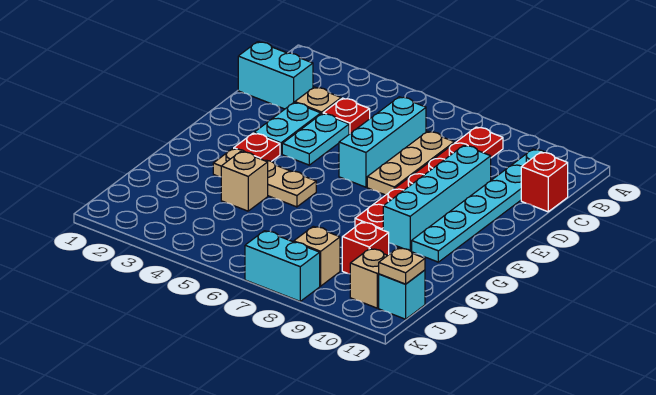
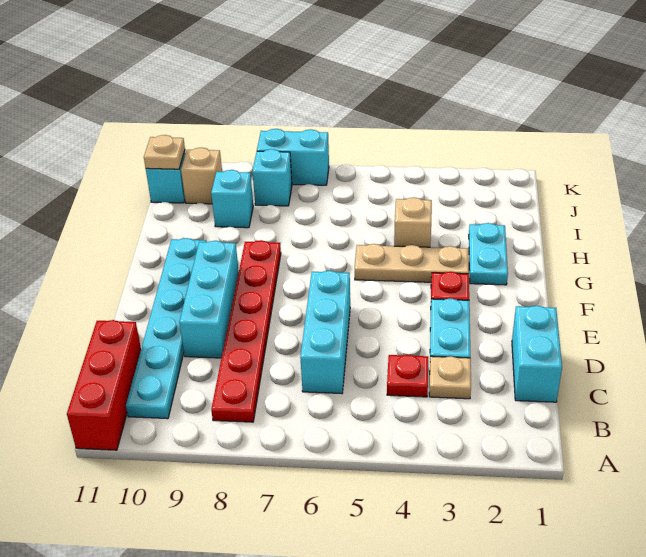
cyan brick C1:C2 level 1 -> cyan brick C1:D1 level 1
tan plate C7:E7 level 1 -> none
red brick C11 level 1 -> red brick A11:C11 level 1
cyan plate D4:E4 level 1 -> cyan plate G2:H2 level 1
cyan brick D9:G9 level 1 -> cyan brick D9:F9 level 1
red brick I9 level 1 -> cyan brick I9 level 1
tan brick J8 level 1 -> cyan brick J8 level 1

